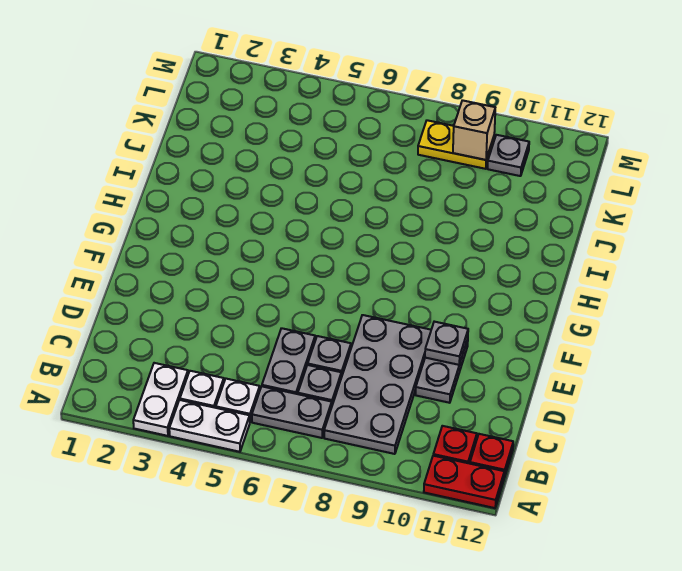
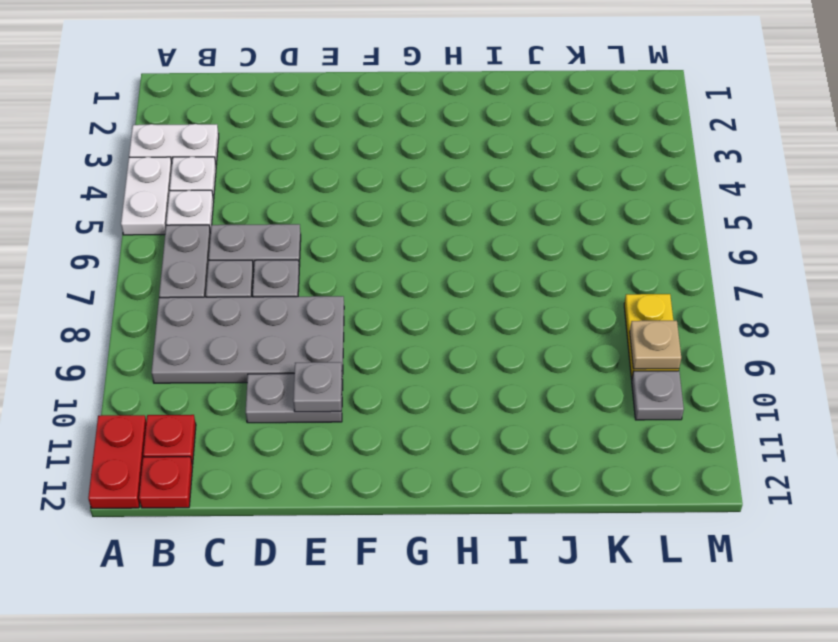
tan brick L9 level 2 -> tan plate L9 level 2

